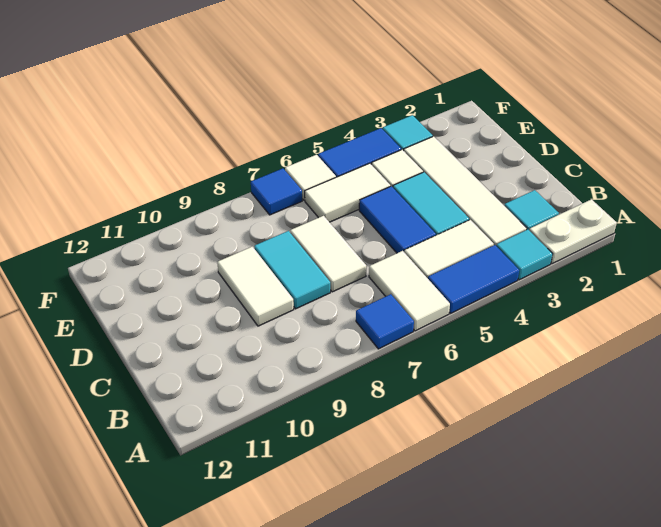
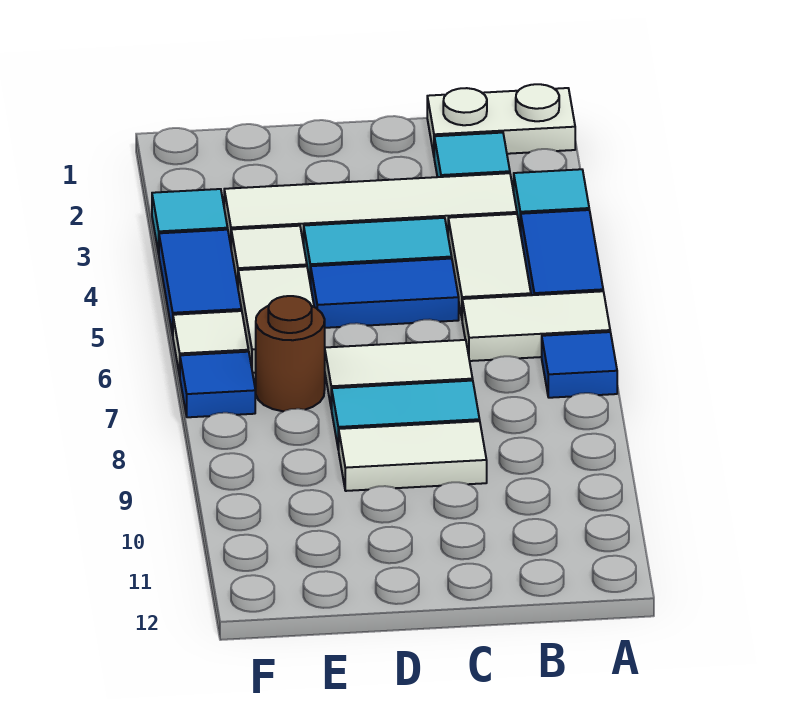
white plate A1:A2 level 1 -> white plate A1:B1 level 1
none -> brown round brick E7 level 1

